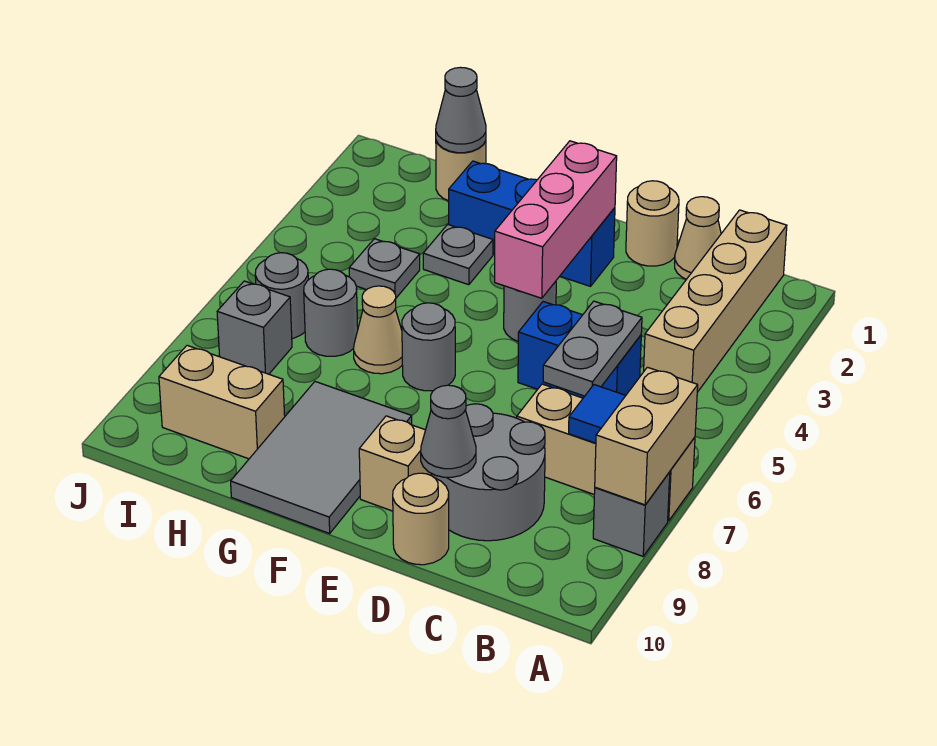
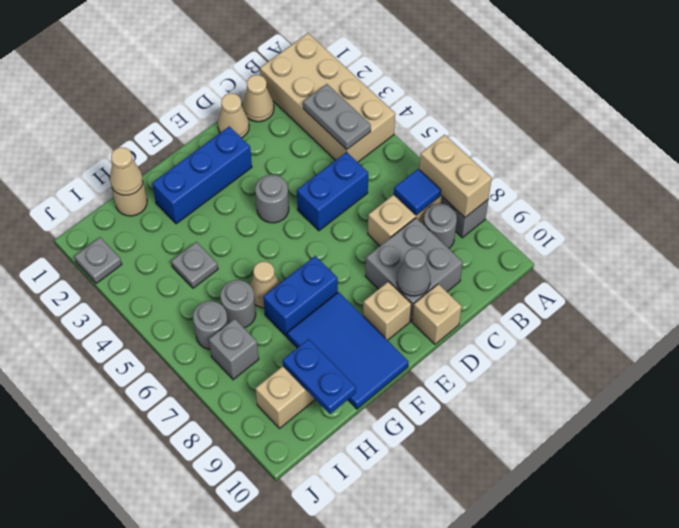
tan brick B1:B4 level 1 -> tan brick A1:B4 level 1
grey plate C5:C6 level 2 -> grey plate B3:B4 level 2
grey round brick C8:D9 level 1 -> grey brick C8:D9 level 1
tan round brick D1 level 1 -> tan cone D1 level 1
tan round brick D10 level 1 -> tan brick D10 level 1
pink brick E2:E4 level 2 -> none
grey round brick F6 level 1 -> grey round brick B8 level 1
none -> blue brick F7:G7 level 1
grey tile F8:G10 level 1 -> blue tile F8:G10 level 1
grey plate G3 level 1 -> grey plate J2 level 1
grey cone H1 level 2 -> tan cone H1 level 2
none -> blue plate H9:H10 level 2

